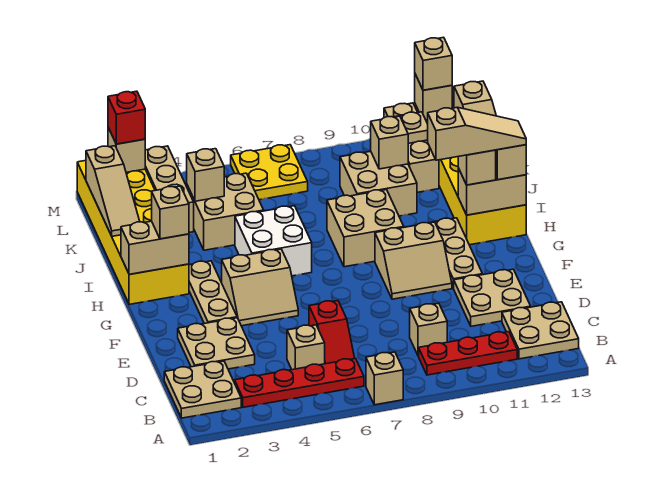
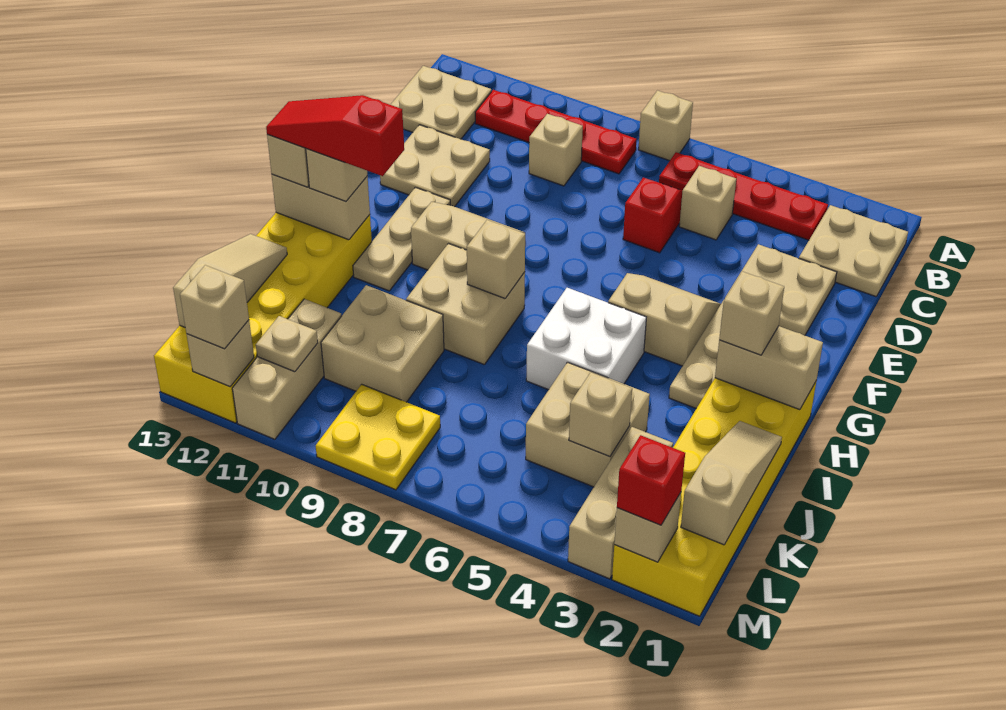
red plate B9:B11 level 1 -> red plate B8:B11 level 1
tan slope H11:H13 level 4 top 11 -> red slope H11:H13 level 4 top 11
tan brick K10 level 2 -> tan brick H8 level 2
yellow plate L6:M7 level 1 -> yellow plate L8:M9 level 1

